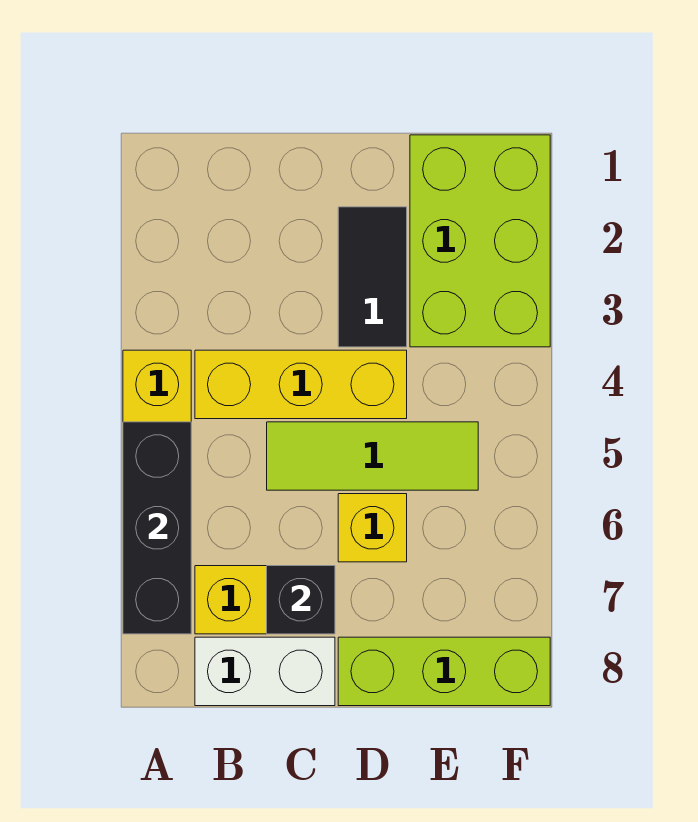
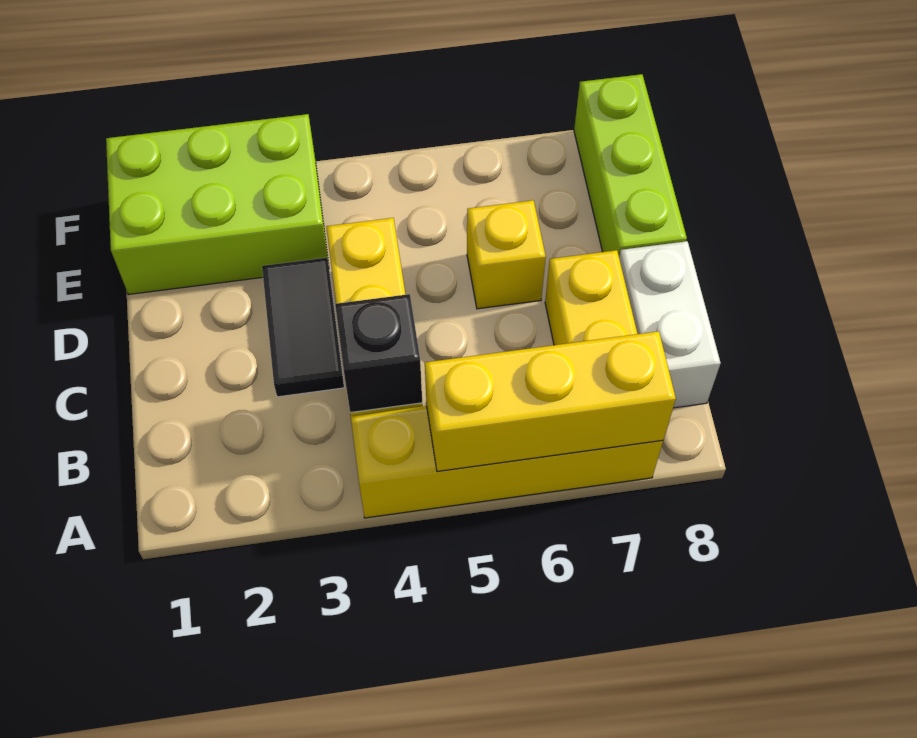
black brick A5:A7 level 2 -> yellow brick A5:A7 level 2
lime tile C5:E5 level 1 -> none
black brick C7 level 2 -> black brick B4 level 2
black tile D2:D3 level 1 -> black tile C3:D3 level 1

